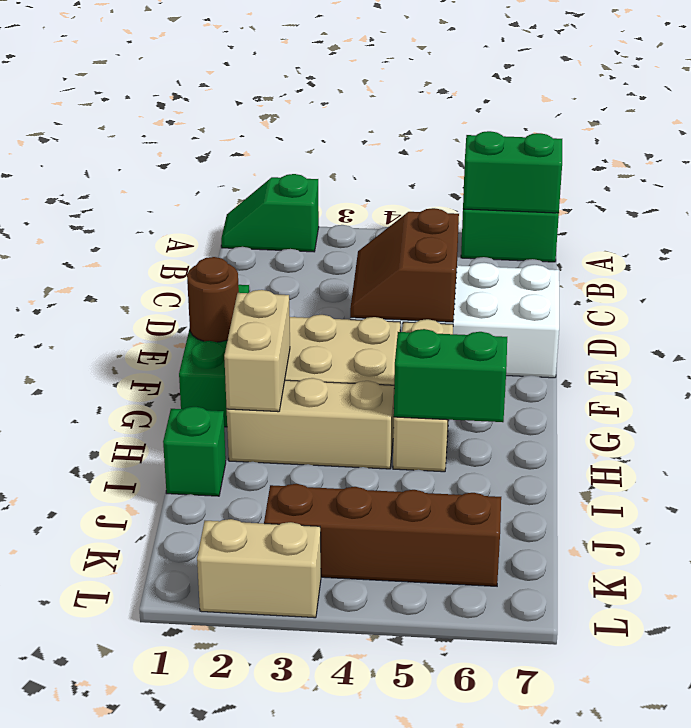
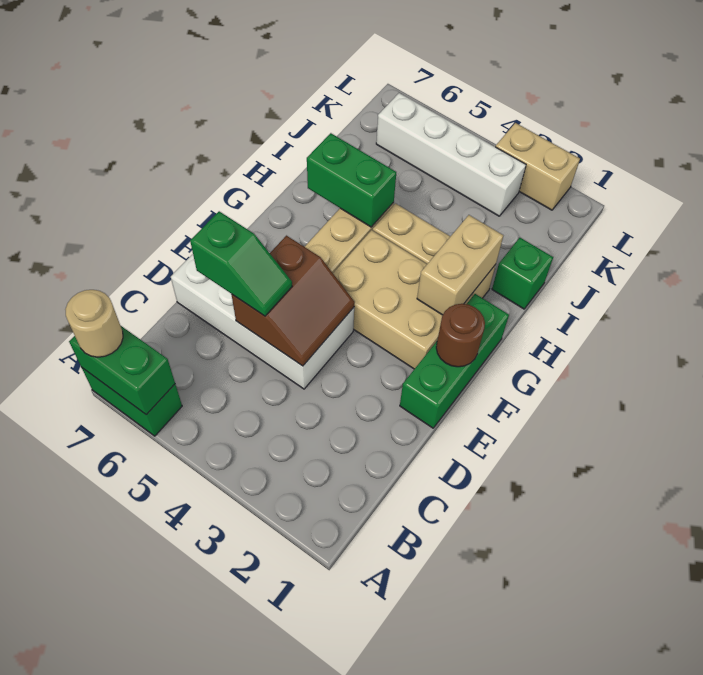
green slope A1:A2 level 1 top 2 -> green slope D5:D6 level 3 top 6
none -> tan round brick A7 level 3
brown brick K3:K6 level 1 -> white brick K3:K6 level 1

